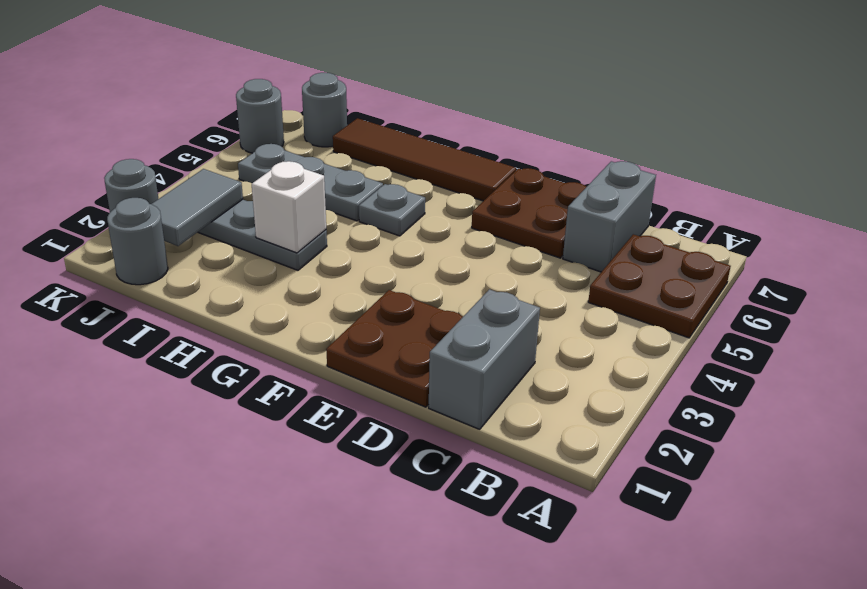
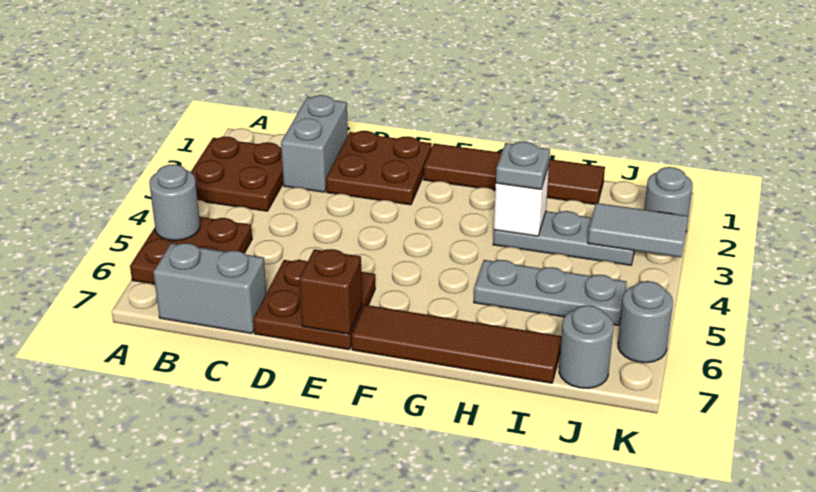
none -> brown plate A2:B3 level 1
grey brick C6:C7 level 1 -> grey brick B7:C7 level 1
none -> brown brick E7 level 2
none -> brown tile F1:I1 level 1
grey plate G5 level 1 -> grey plate H3 level 3
grey round brick J1 level 1 -> grey round brick A5 level 2
grey tile J2:J3 level 2 -> grey tile J3:K3 level 2

